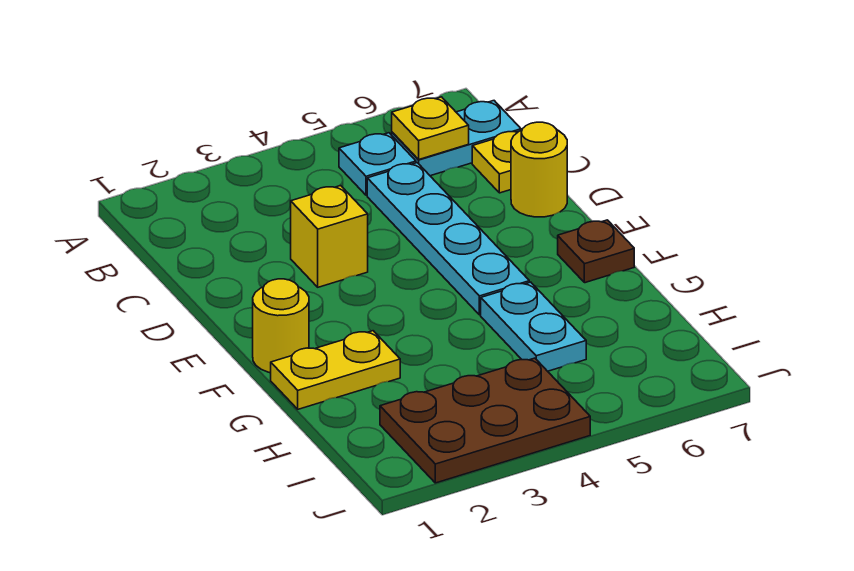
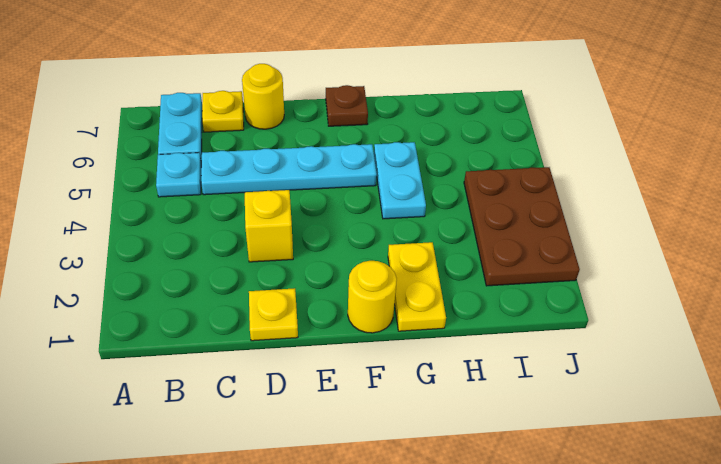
yellow plate B6 level 2 -> yellow plate D1 level 1
cyan plate G5:H5 level 1 -> cyan plate G4:G5 level 1

